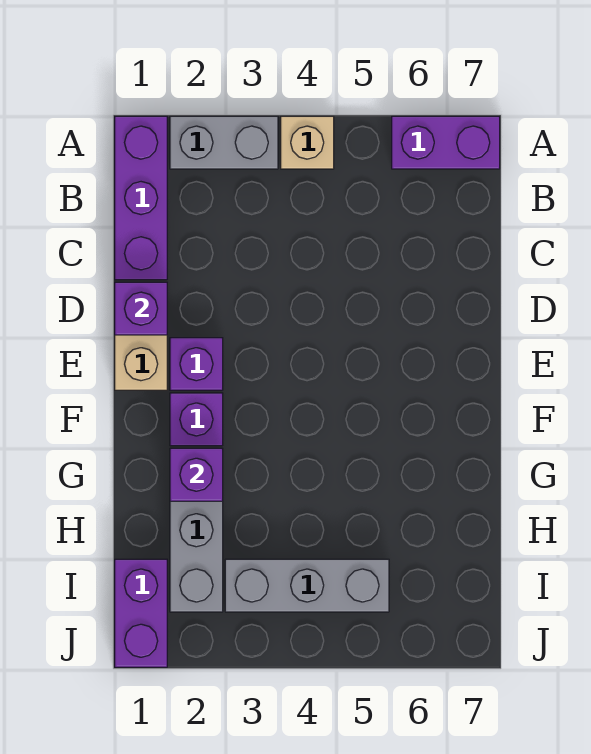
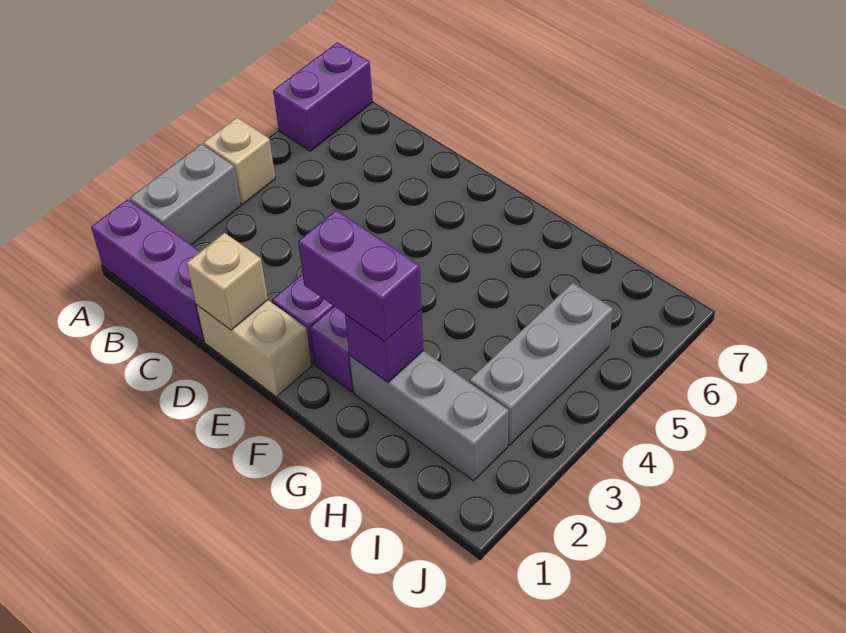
purple brick D1 level 2 -> tan brick D1 level 2
purple brick I1:J1 level 1 -> purple brick F2:G2 level 3

